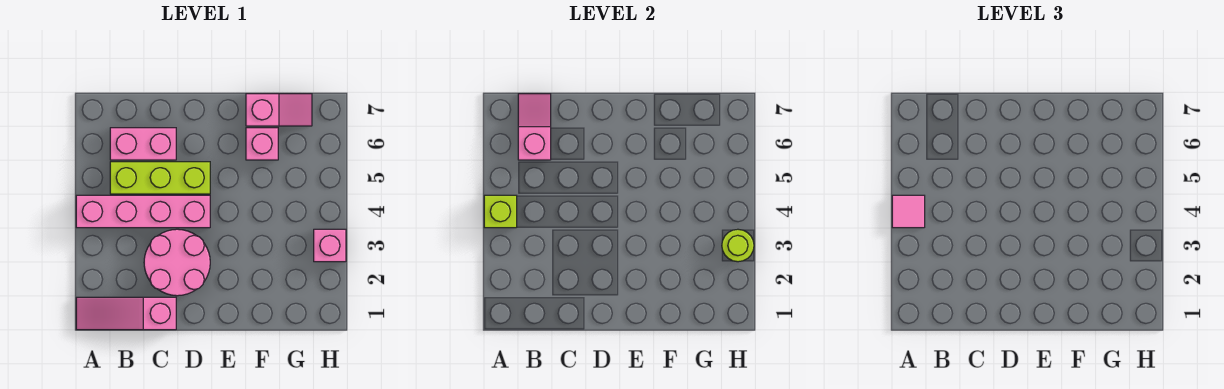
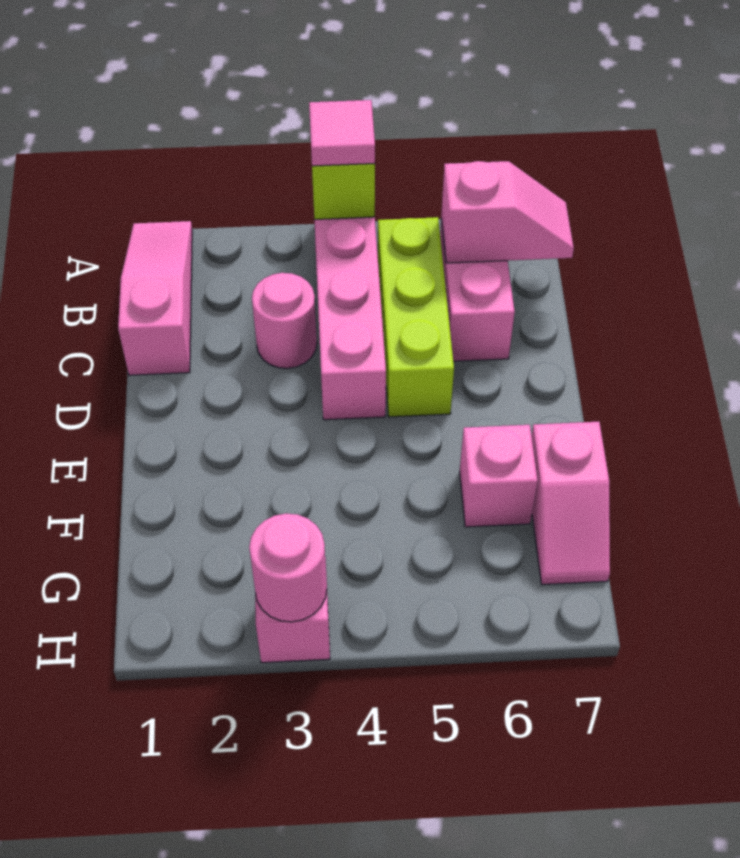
pink round brick C2:D3 level 1 -> pink round brick C3 level 1
lime round brick H3 level 2 -> pink round brick H3 level 2

